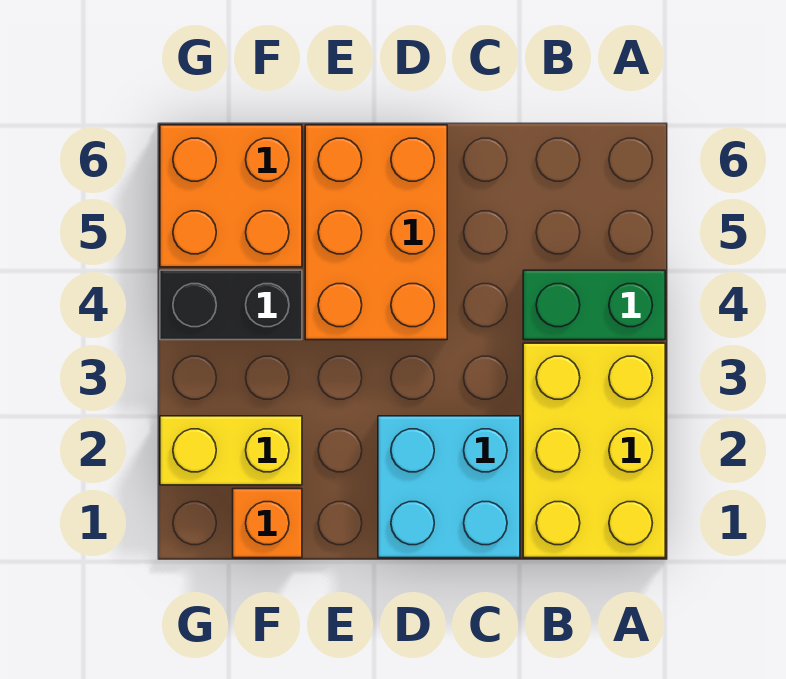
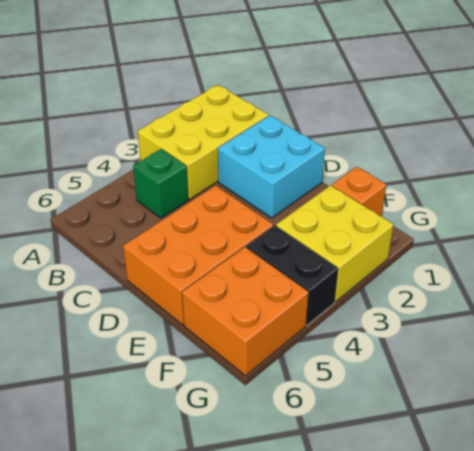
green brick A4:B4 level 1 -> green brick B4 level 1
yellow brick F2:G2 level 1 -> yellow brick F2:G3 level 1

